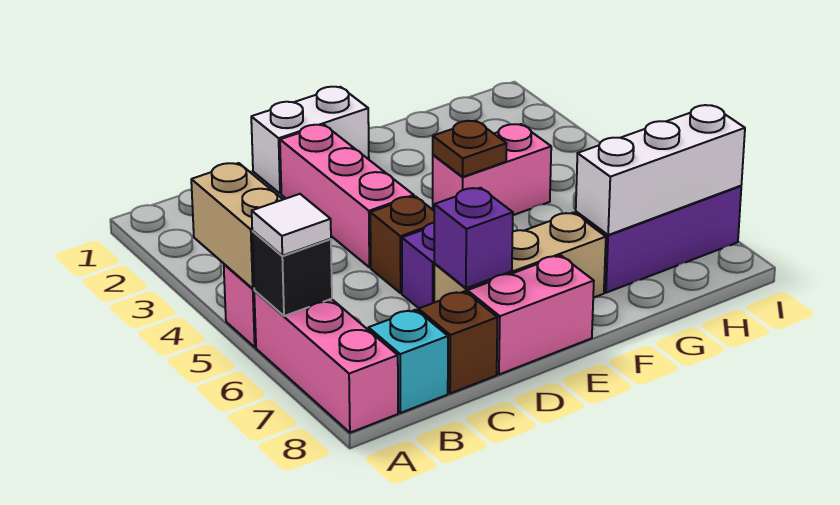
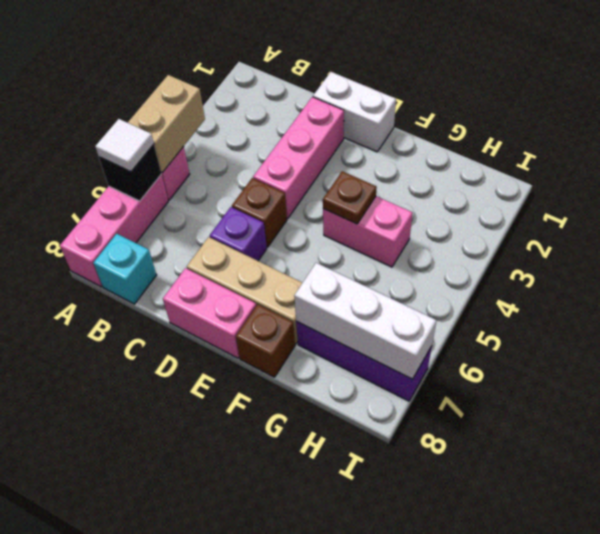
brown brick C8 level 1 -> brown brick F8 level 1
purple brick D7 level 2 -> none

